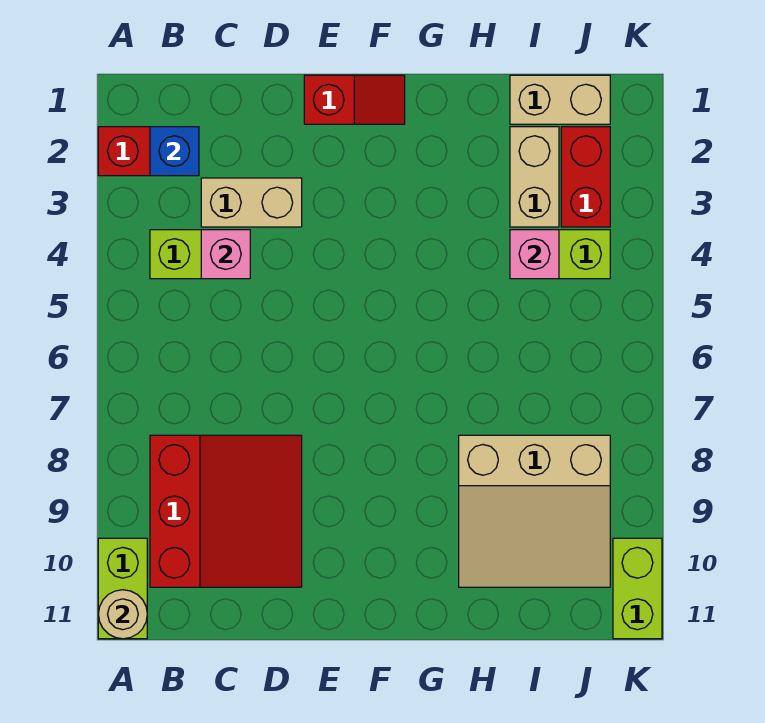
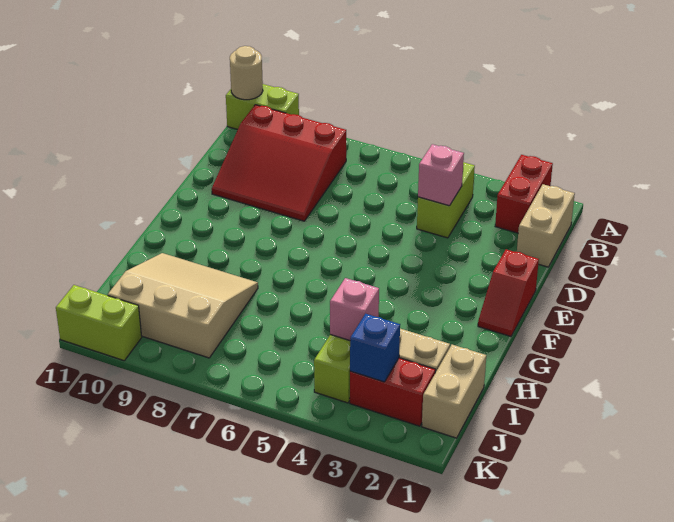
blue brick B2 level 2 -> blue brick J3 level 2
tan brick C3:D3 level 1 -> tan brick B1:C1 level 1
tan slope H8:J10 level 1 top 8 -> tan slope H8:J10 level 1 top J

